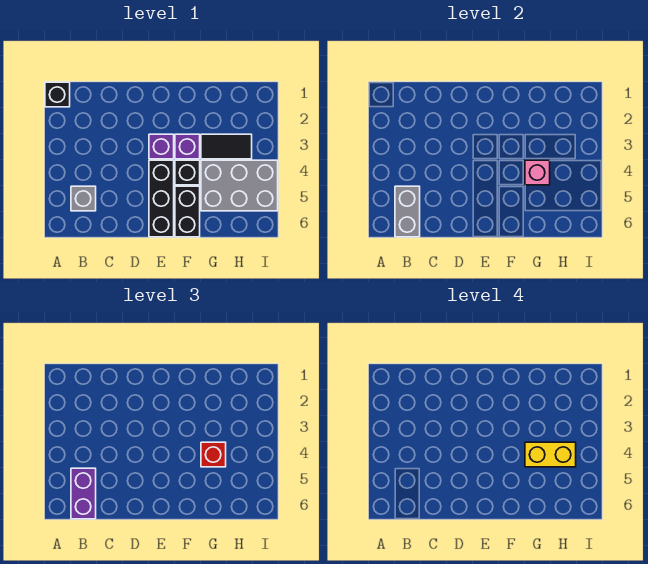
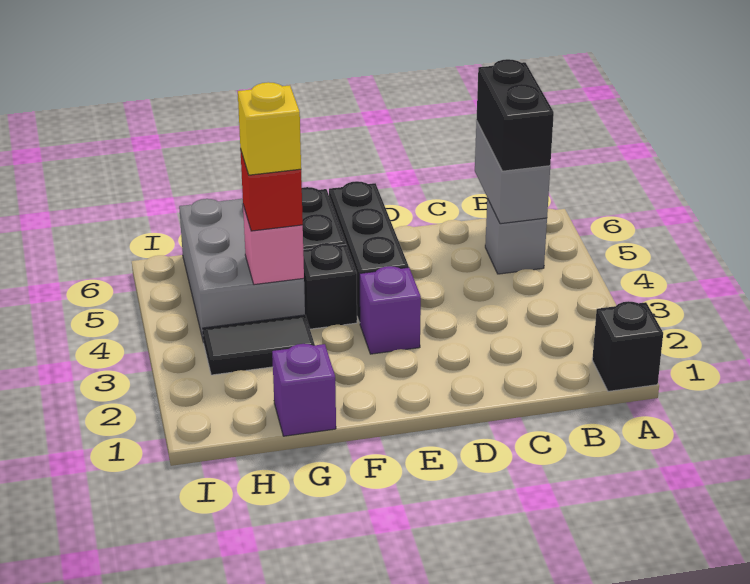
purple brick B5:B6 level 3 -> black brick B5:B6 level 3
purple brick F3 level 1 -> purple brick G1 level 1
grey brick G4:I5 level 1 -> grey brick G4:H6 level 1
yellow brick G4:H4 level 4 -> yellow brick G4 level 4

